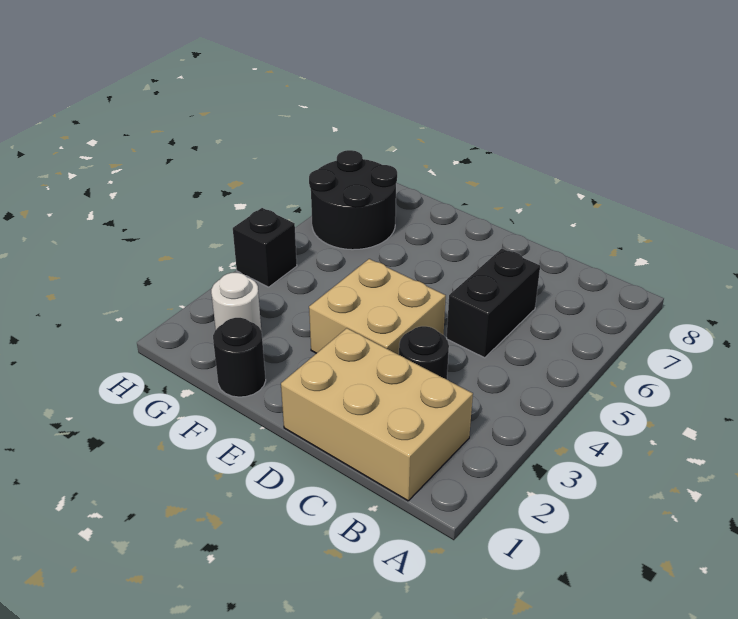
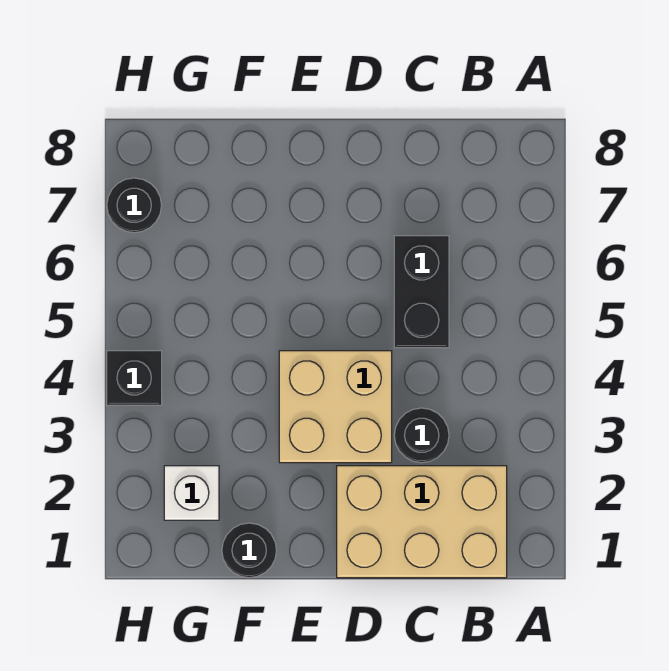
white round brick G2 level 1 -> white brick G2 level 1
black round brick G6:H7 level 1 -> black round brick H7 level 1

